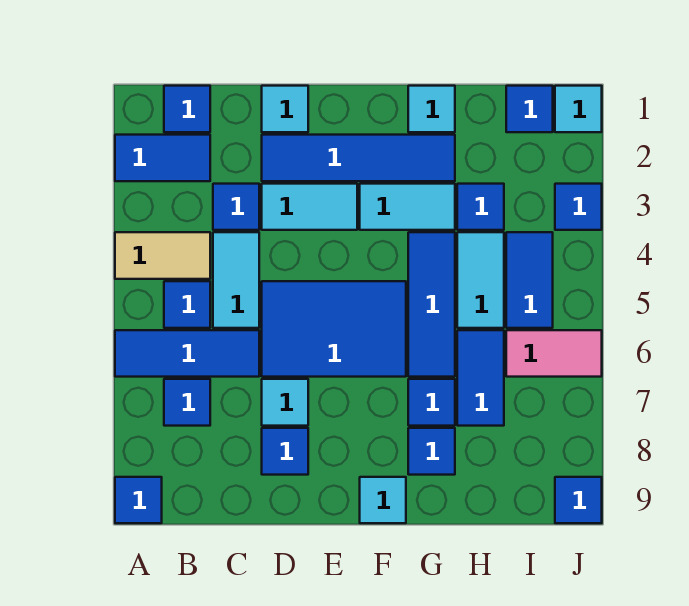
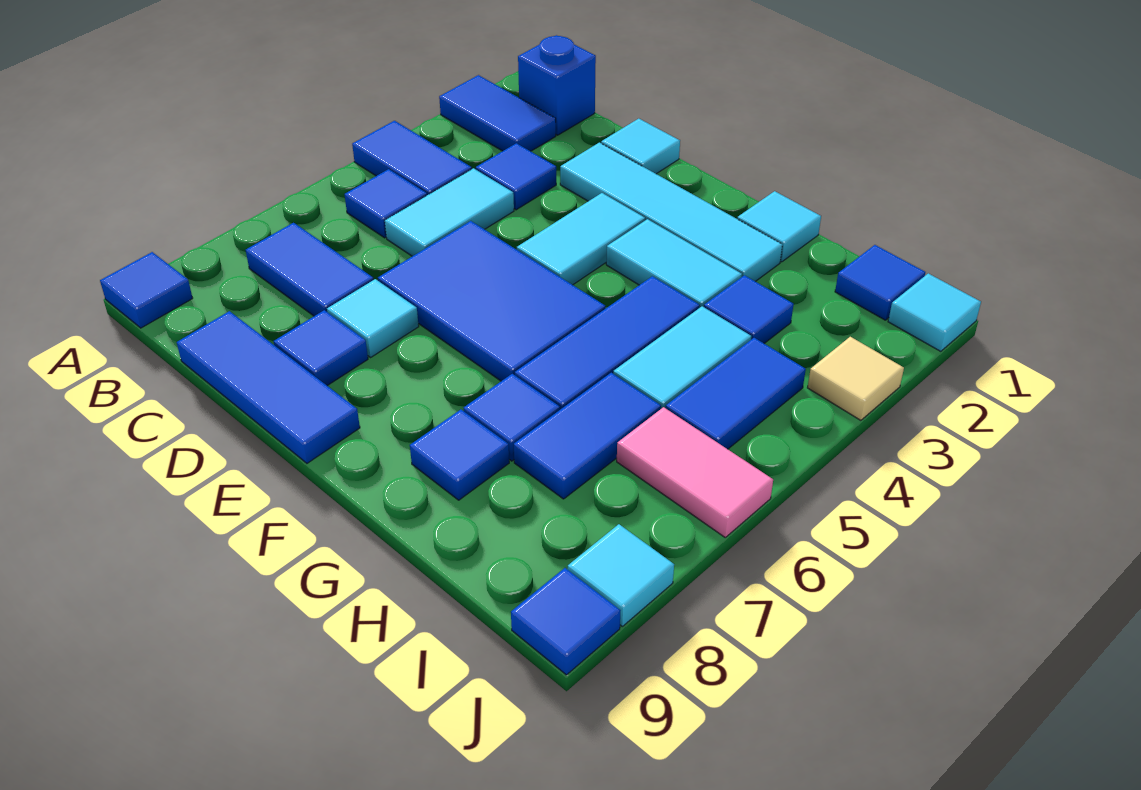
tan tile A4:B4 level 1 -> blue tile A4:B4 level 1
blue tile A6:C6 level 1 -> blue tile C9:E9 level 1
blue tile B1 level 1 -> blue brick B1 level 1
blue tile B7 level 1 -> blue tile B7:C7 level 1
blue tile D2:G2 level 1 -> cyan tile D2:G2 level 1
cyan tile D3:E3 level 1 -> cyan tile E3:E4 level 1
cyan tile F9 level 1 -> cyan tile J8 level 1
blue tile J3 level 1 -> tan tile J3 level 1

